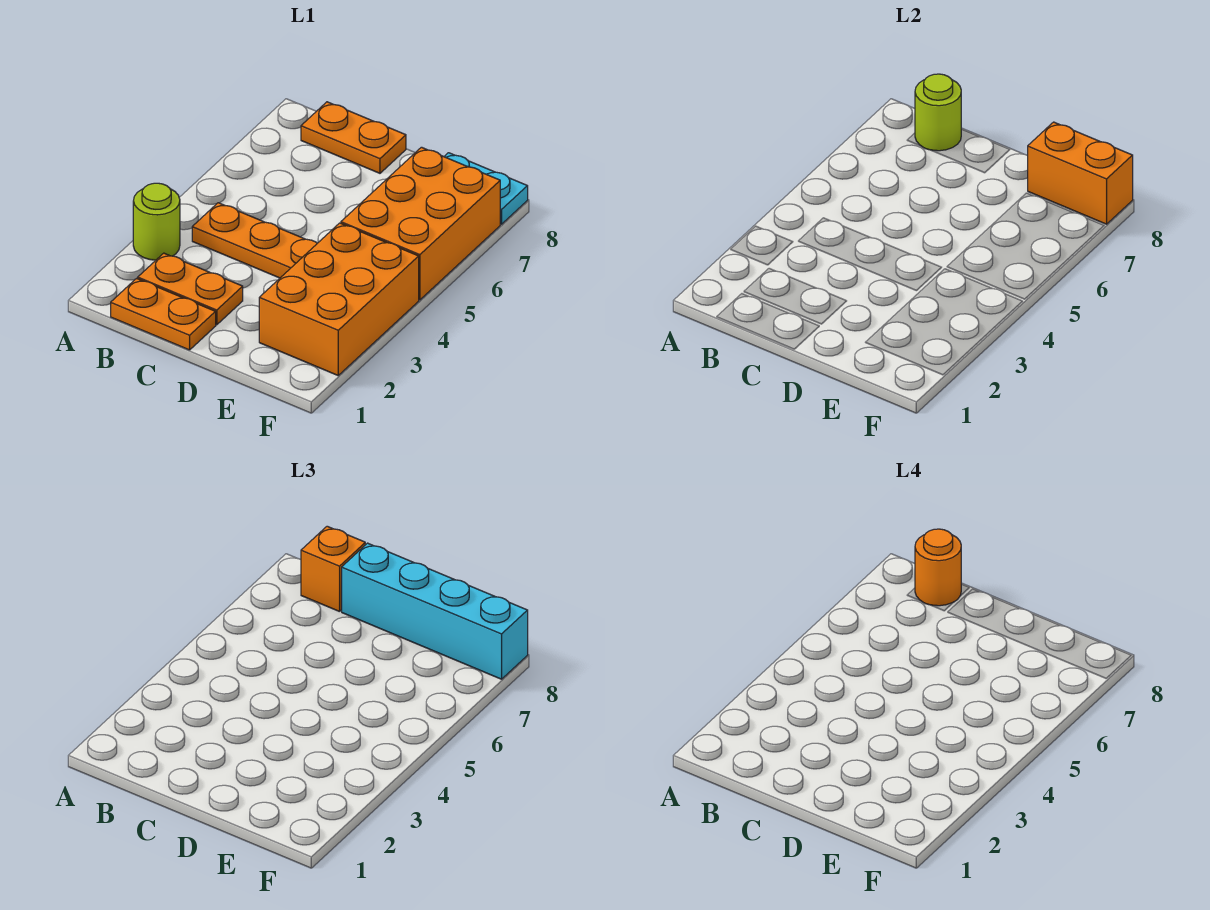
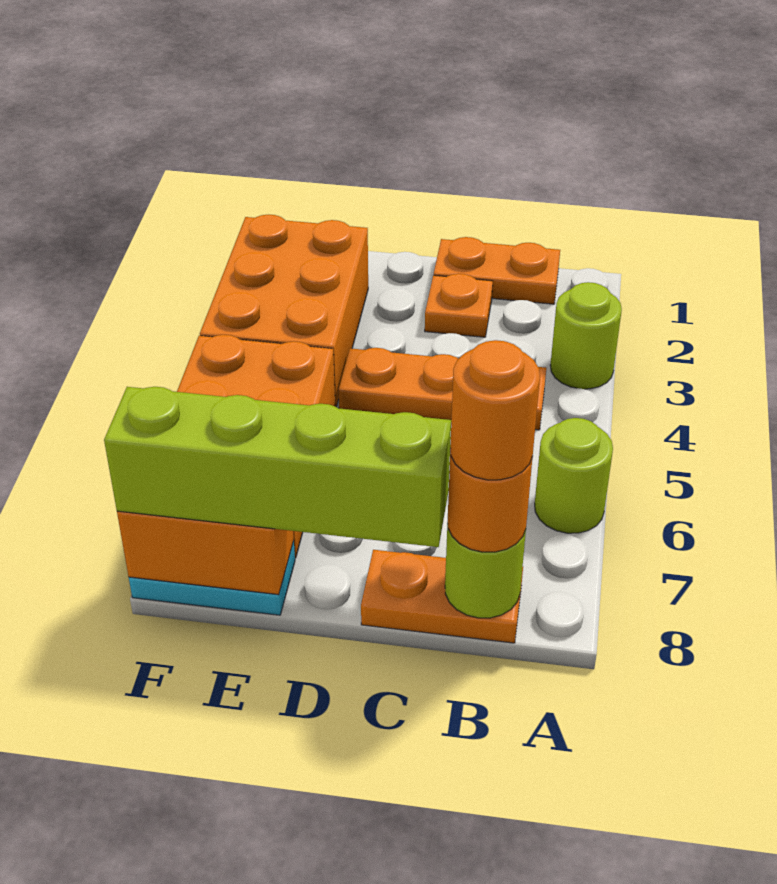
none -> lime round brick A6 level 1
orange plate B2:C2 level 1 -> orange plate C2 level 1
orange brick B8 level 3 -> orange round brick B8 level 3
cyan brick C8:F8 level 3 -> lime brick C8:F8 level 3

